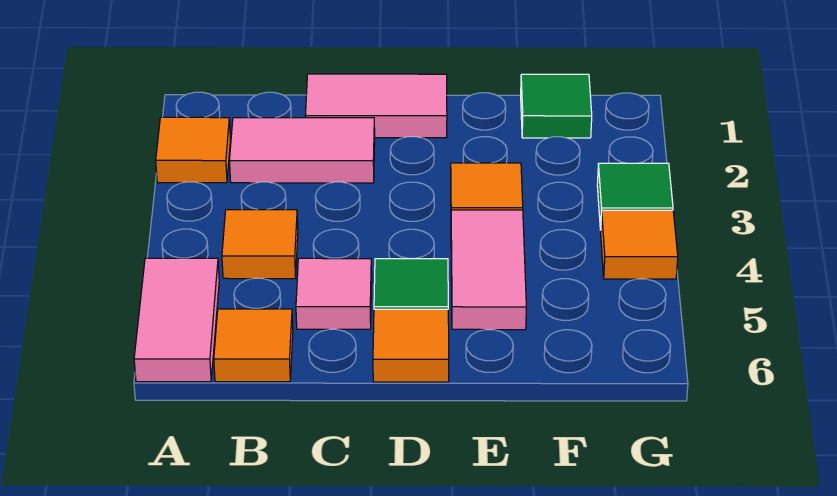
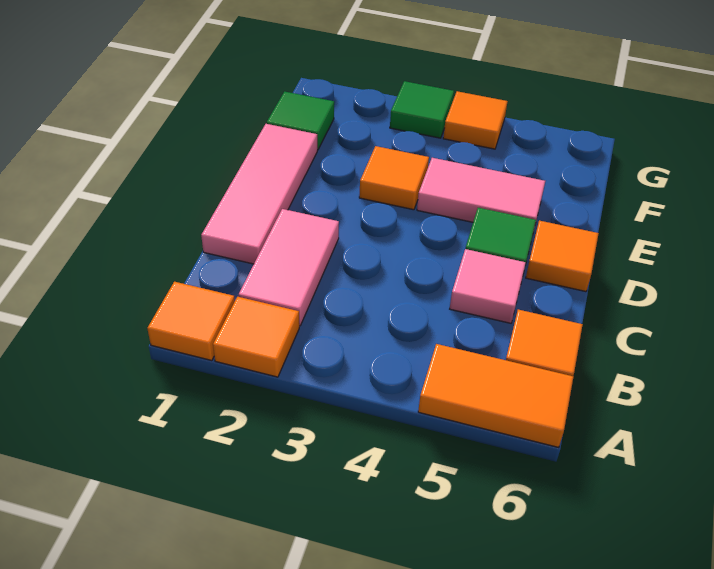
pink tile A5:A6 level 1 -> orange tile A5:A6 level 1
orange tile B4 level 1 -> orange tile A1 level 1
pink tile C1:D1 level 1 -> pink tile C1:E1 level 1

